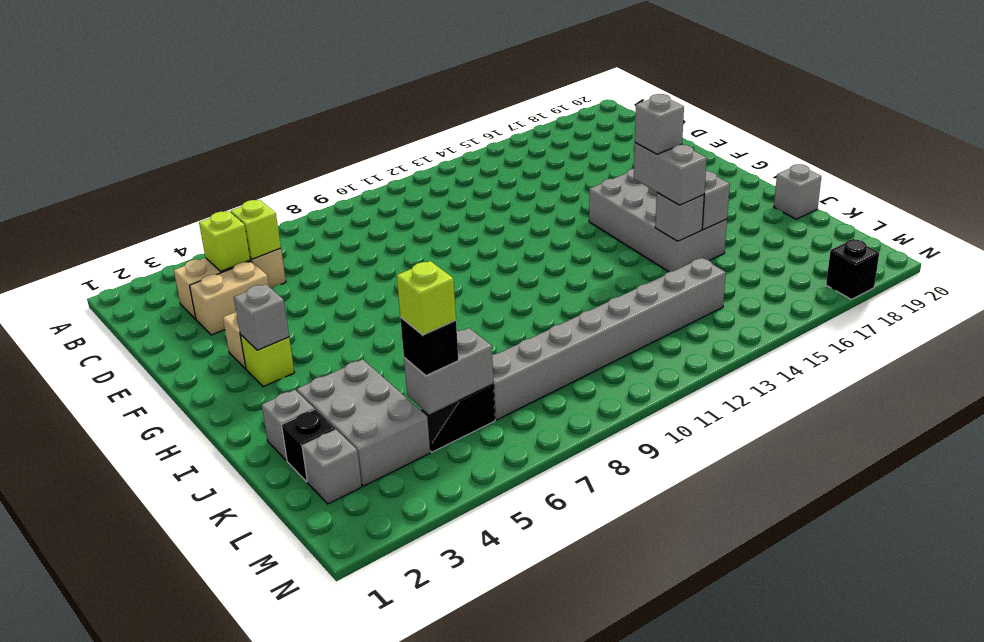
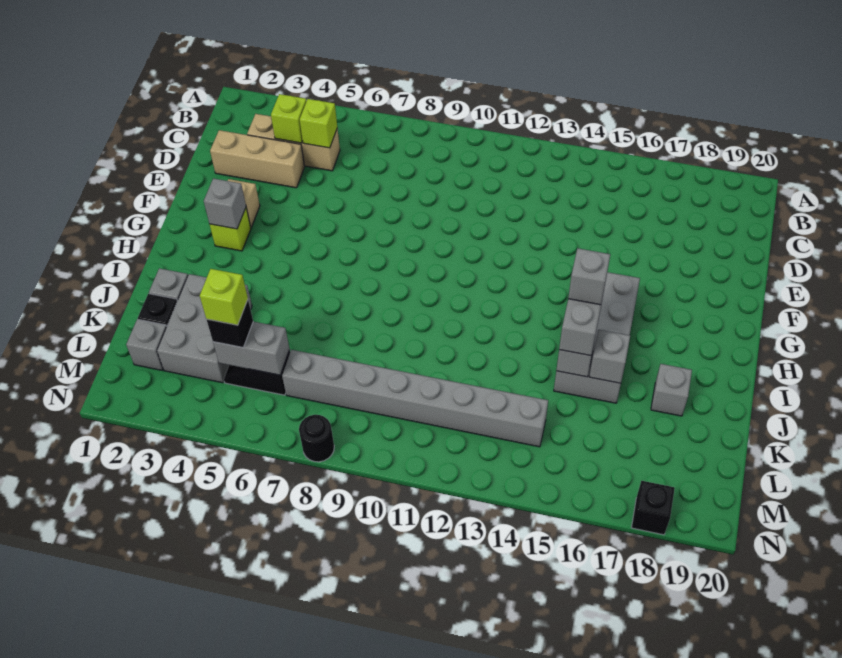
tan brick D3:D4 level 1 -> tan brick D2:D4 level 1
grey brick J20 level 1 -> grey brick J18 level 1
none -> black round brick N8 level 1

